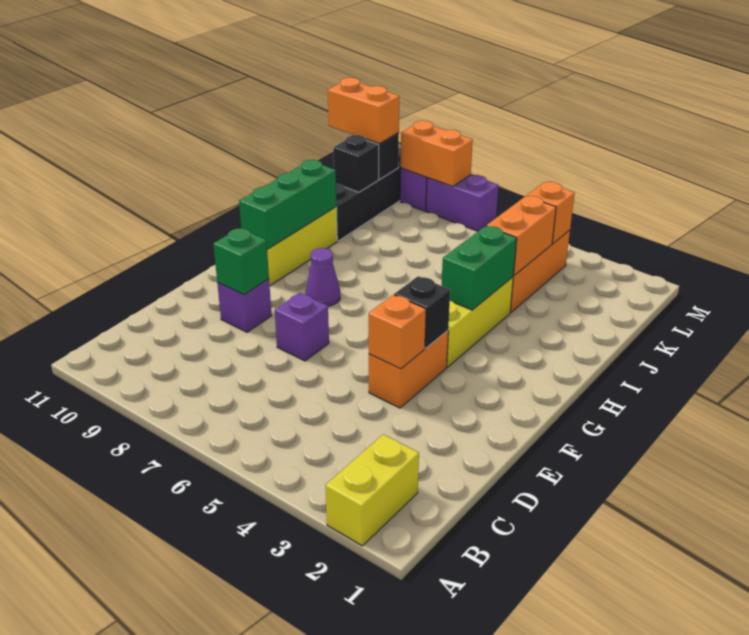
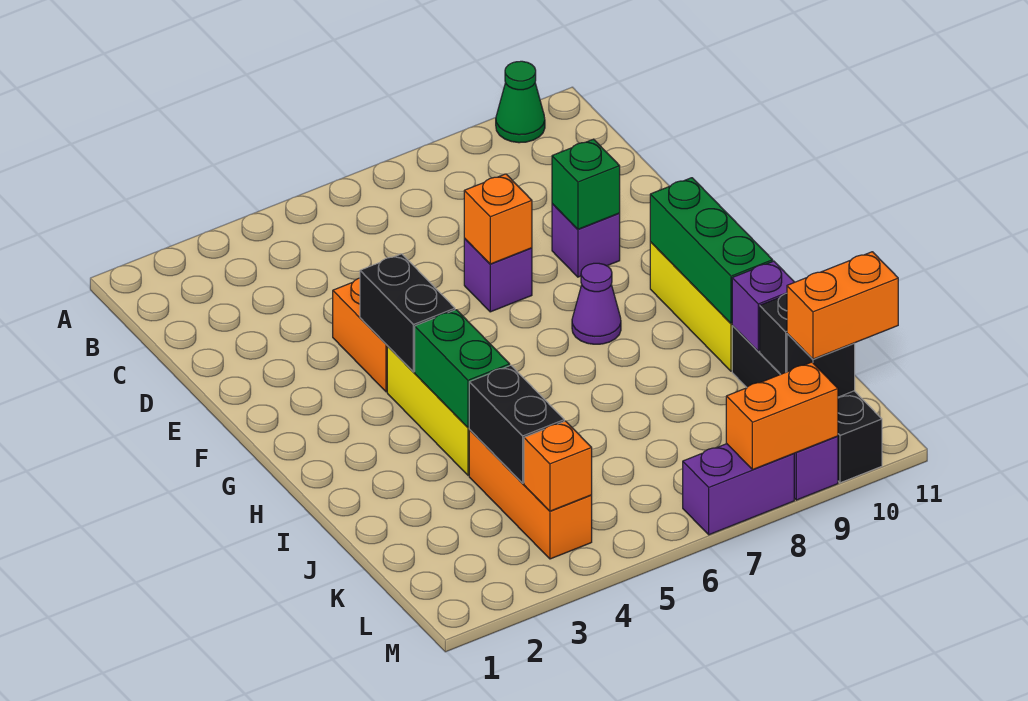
yellow brick A2:B2 level 1 -> none
none -> green cone A10 level 1
orange brick E4 level 2 -> orange brick E7 level 2
black brick F4 level 2 -> black brick F4:G4 level 2
orange brick J4:K4 level 2 -> black brick J4:K4 level 2
none -> purple brick J10 level 2

